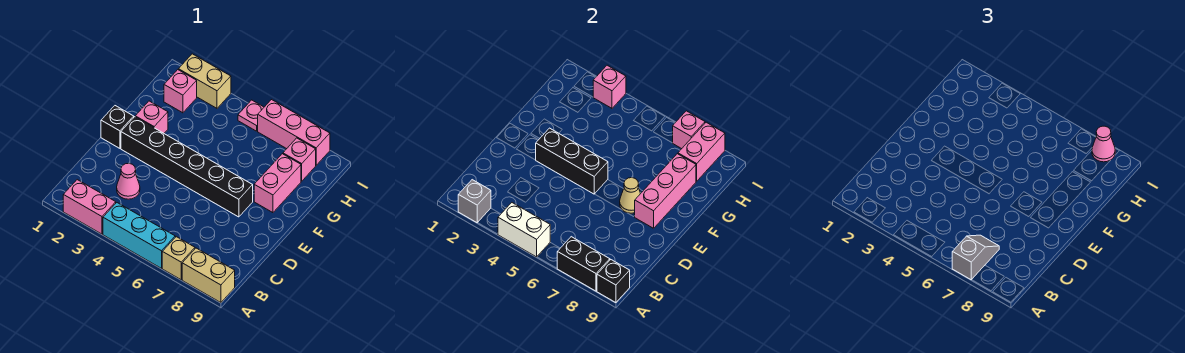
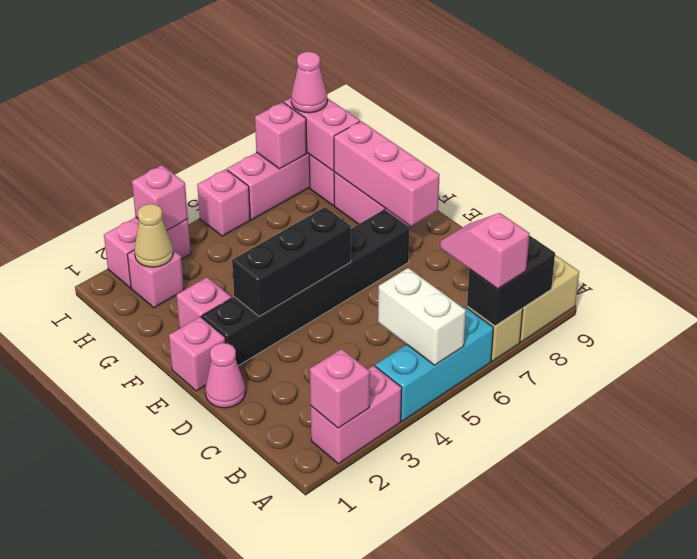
grey brick A2 level 2 -> pink brick A2 level 2
white brick A4:A5 level 2 -> white brick A5:B5 level 2
grey slope A7:B7 level 3 top A -> pink slope A7:B7 level 3 top A
black brick A9 level 2 -> none
pink cone C3 level 1 -> pink cone D1 level 1
black brick E1 level 1 -> pink brick E1 level 1
tan cone E7 level 2 -> tan cone H2 level 2
tan brick I2:I3 level 1 -> pink brick I2:I3 level 1
pink plate I5 level 1 -> pink brick I5 level 1

